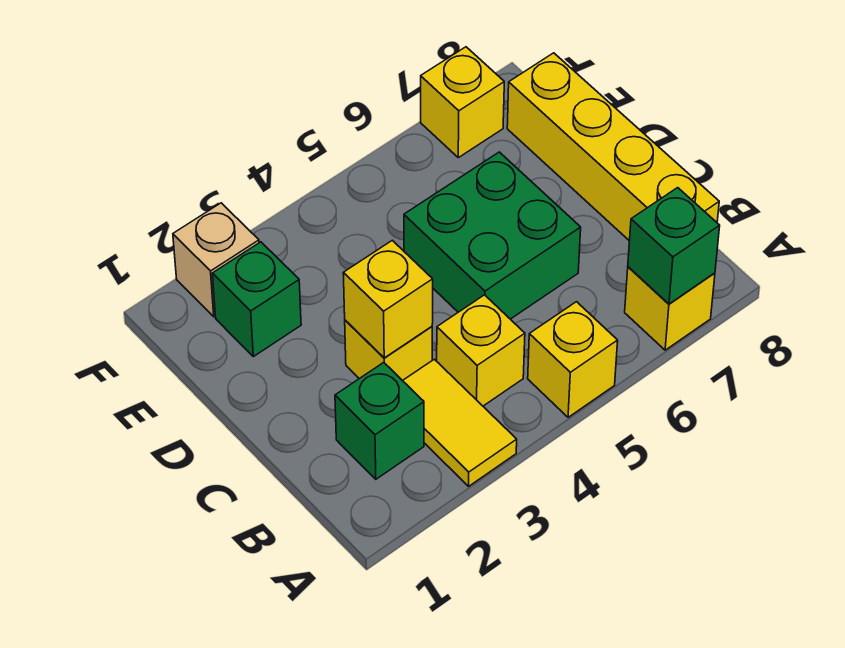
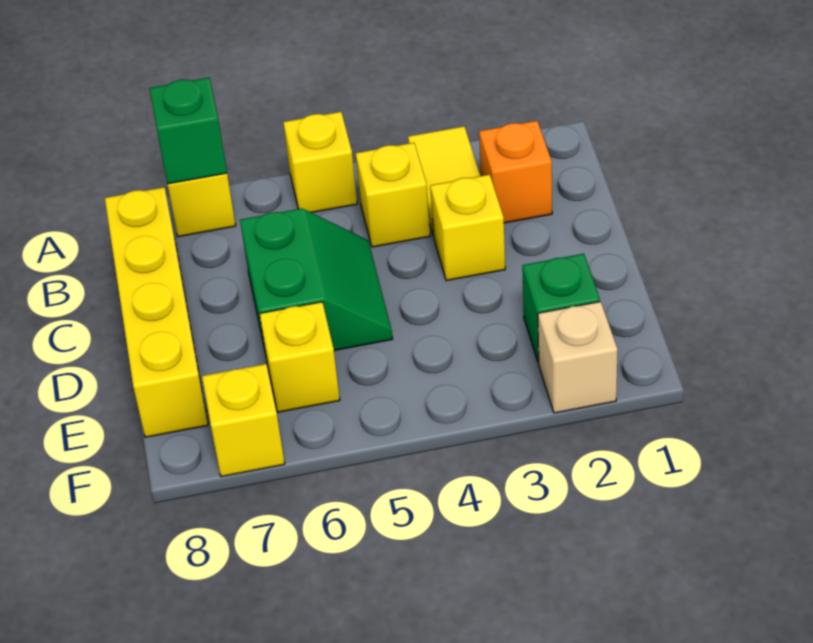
green brick B2 level 1 -> orange brick B2 level 1
yellow brick C3 level 2 -> yellow brick E6 level 1
green brick C5:D6 level 1 -> green slope C5:D6 level 1 top 6

